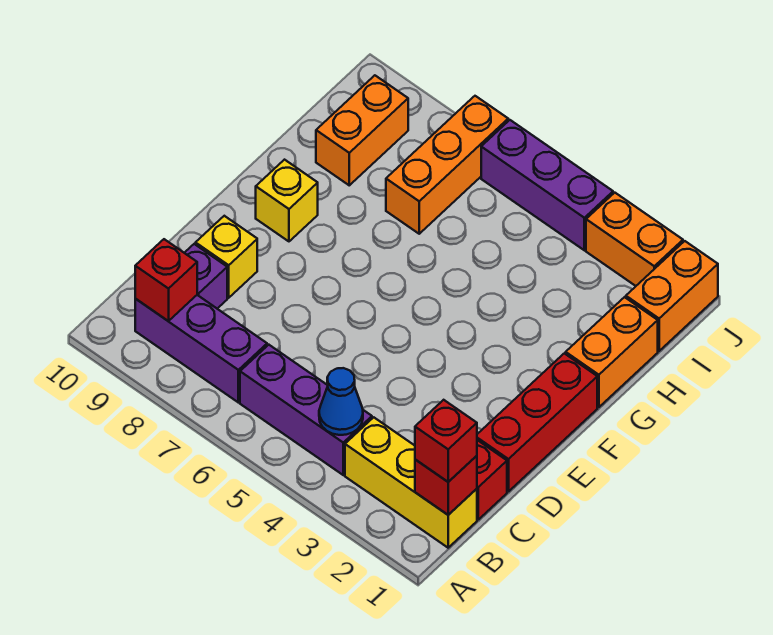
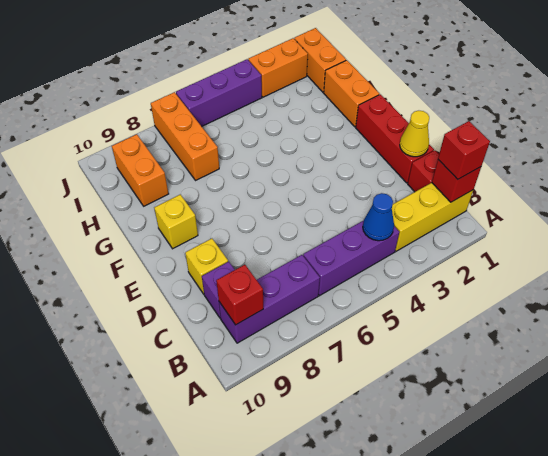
none -> yellow cone D1 level 2

